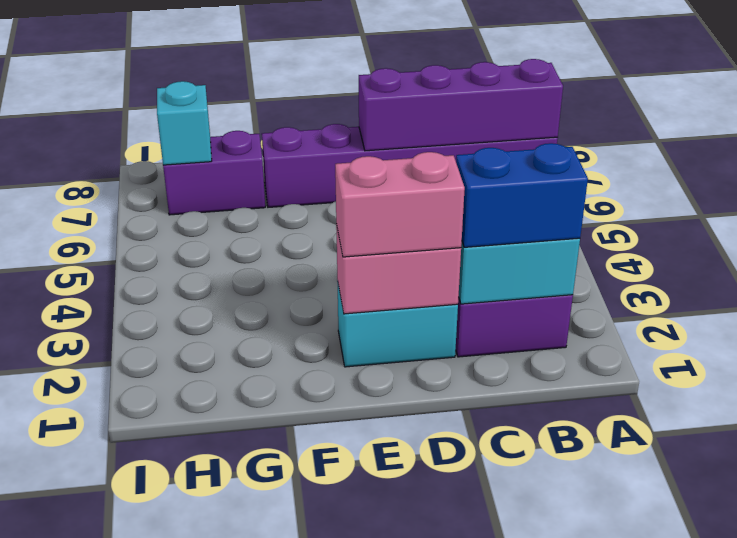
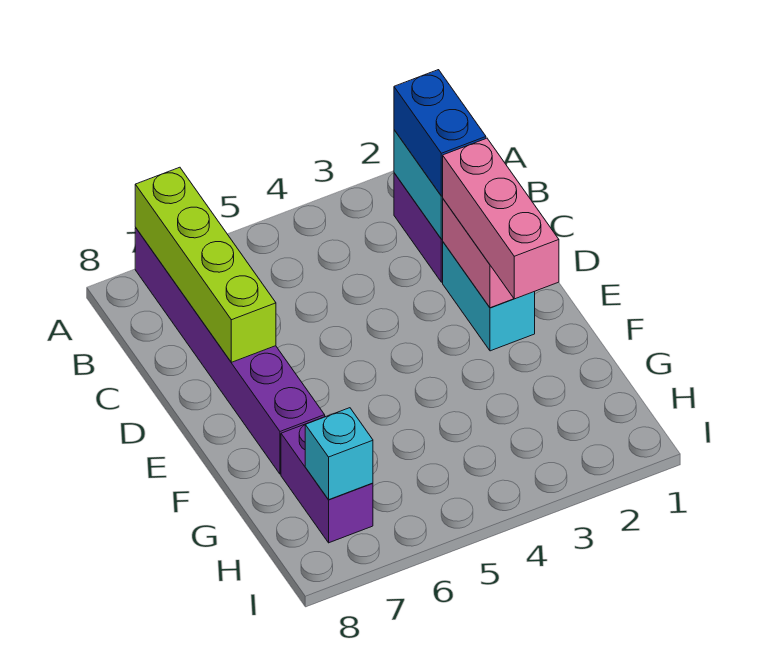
purple brick A7:D7 level 2 -> lime brick A7:D7 level 2
pink brick D2:E2 level 3 -> pink brick D2:F2 level 3

